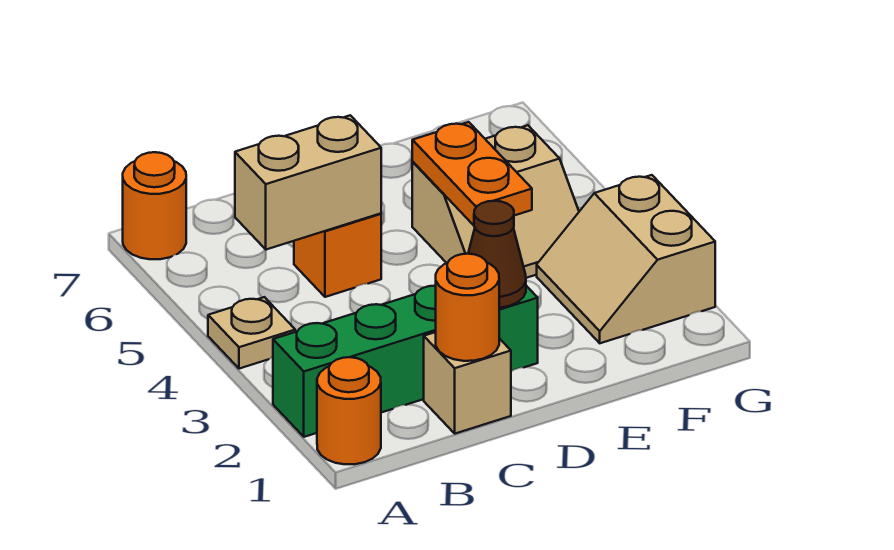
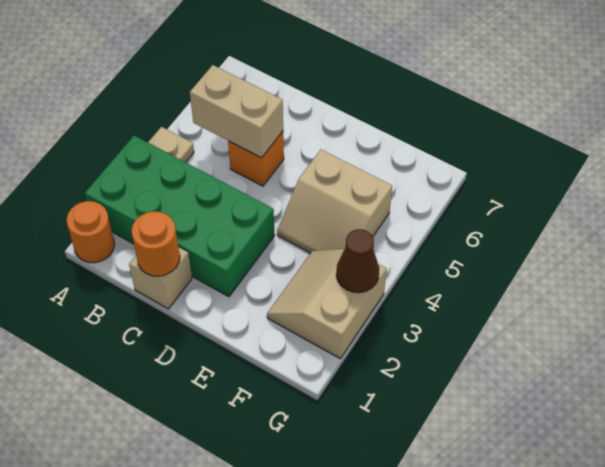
green brick A2:D2 level 1 -> green brick A2:D3 level 1
orange round brick A7 level 1 -> none
brown cone D2 level 2 -> brown cone G3 level 2
orange plate E4:E5 level 2 -> none

